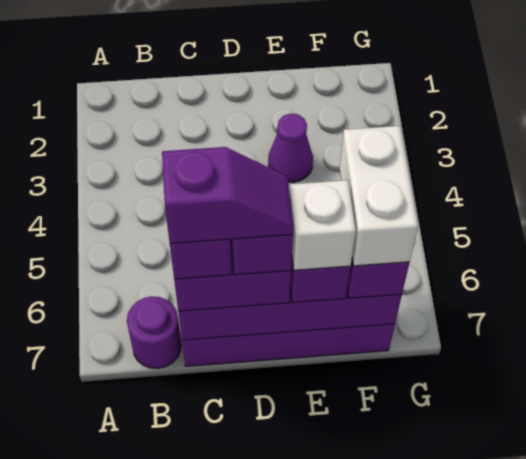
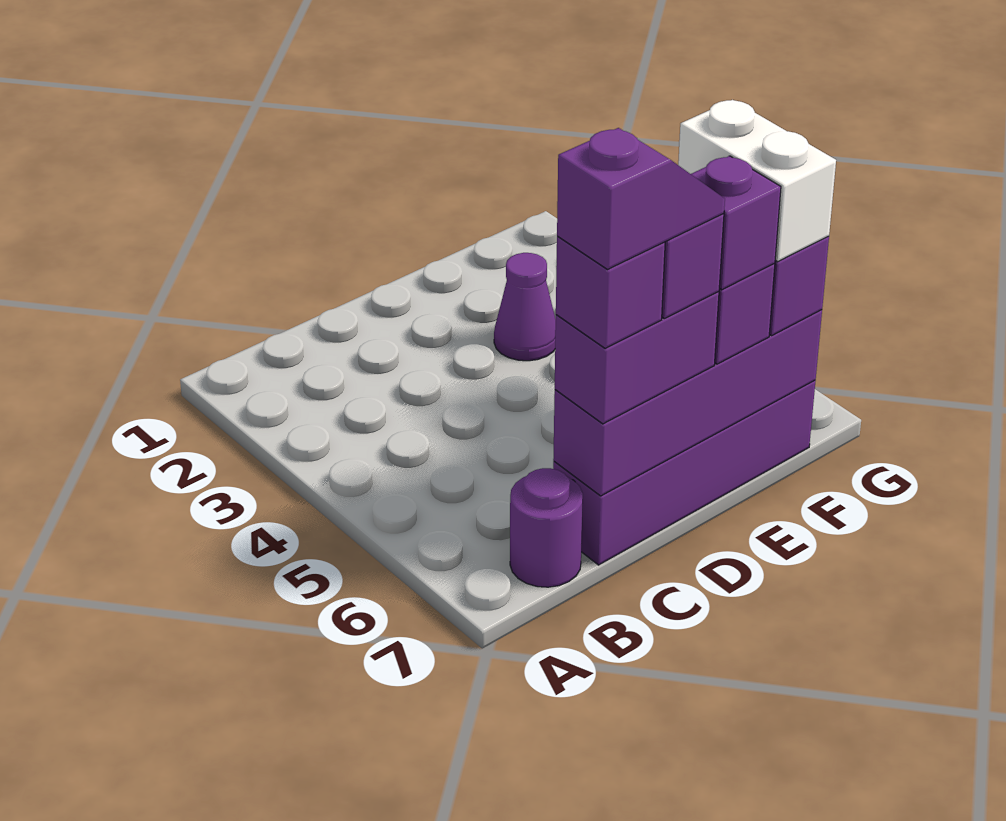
white brick E7 level 4 -> purple brick E7 level 4

